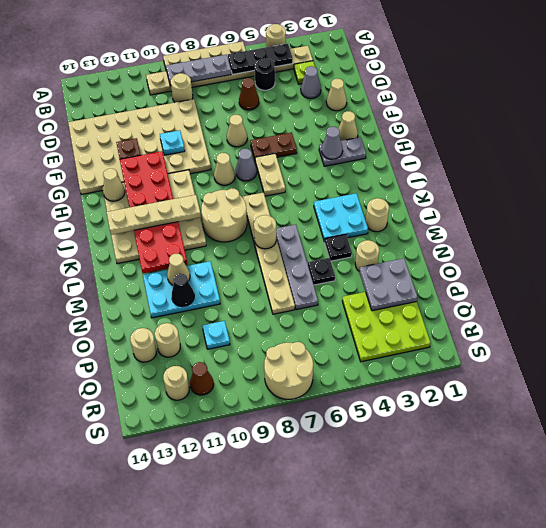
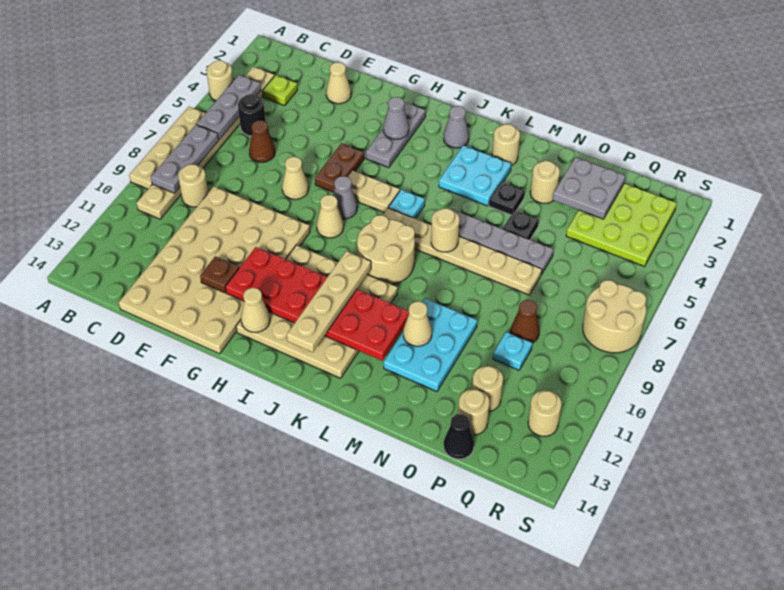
black plate B4:B6 level 2 -> grey plate B4:B6 level 2
grey cone D3 level 1 -> grey cone J2 level 1
cyan plate F10 level 2 -> cyan plate J6 level 1
tan cone G2 level 1 -> none
grey plate H2:H3 level 1 -> grey plate H2:H4 level 1
black cone N11 level 2 -> black cone P14 level 1
brown cone R11 level 1 -> brown cone P9 level 1

